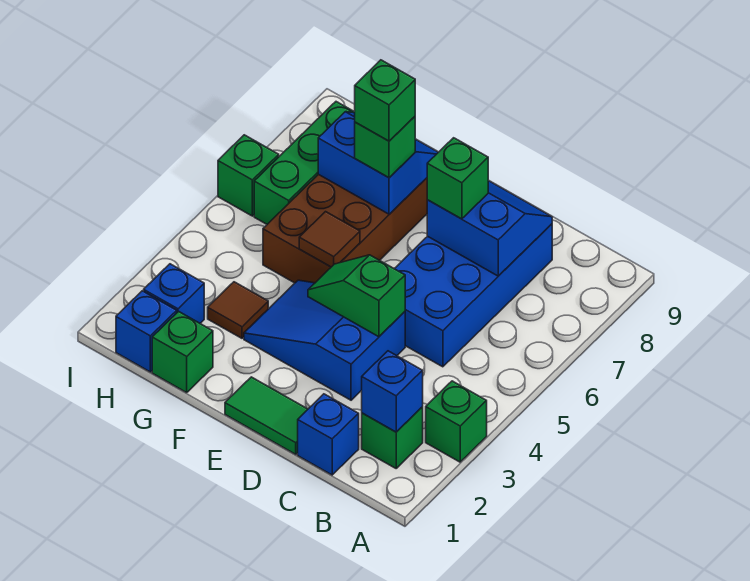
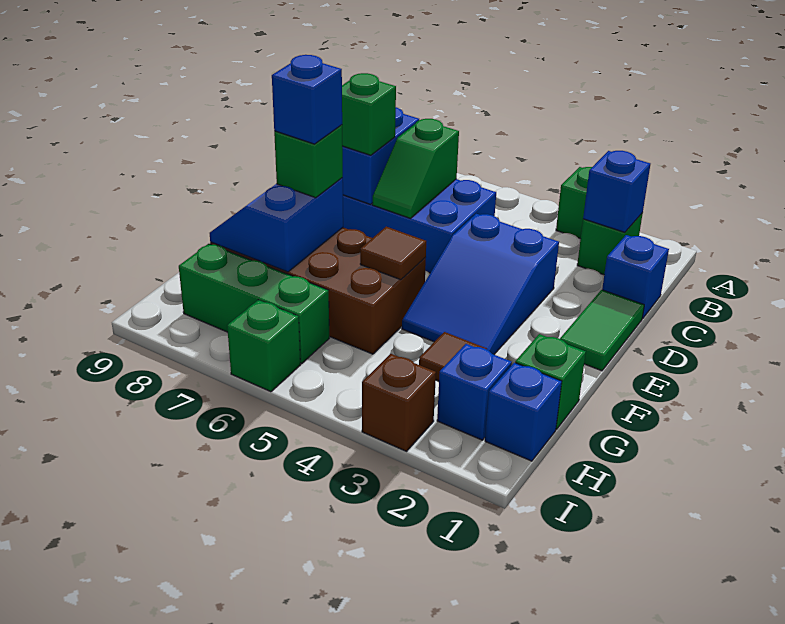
green slope D4:E4 level 2 top D -> green slope C6:D6 level 2 top C
green brick F7 level 4 -> blue brick F7 level 4
none -> brown brick I3 level 1

